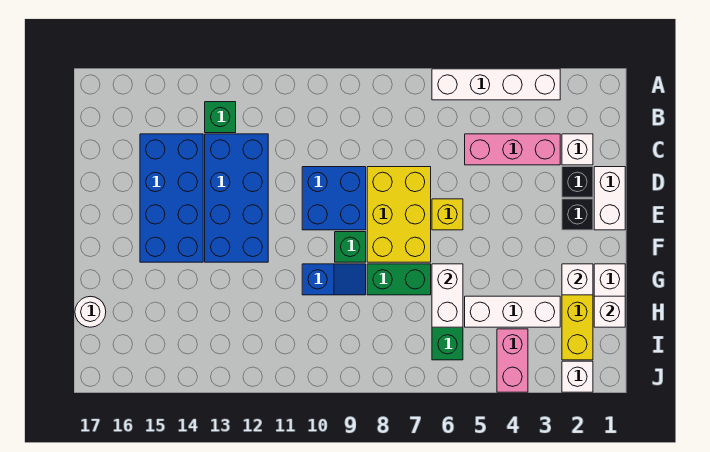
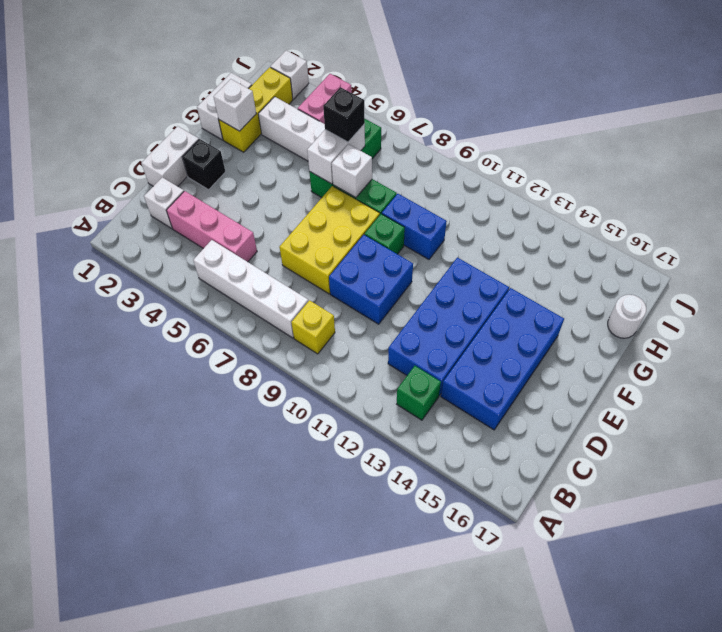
white brick A3:A6 level 1 -> white brick B5:B8 level 1
black brick D2 level 1 -> black brick H6 level 3
yellow brick E6 level 1 -> yellow brick B9 level 1
blue slope G9:G10 level 1 top 10 -> blue brick G9:G10 level 1
white brick H1 level 2 -> white brick G7 level 2

